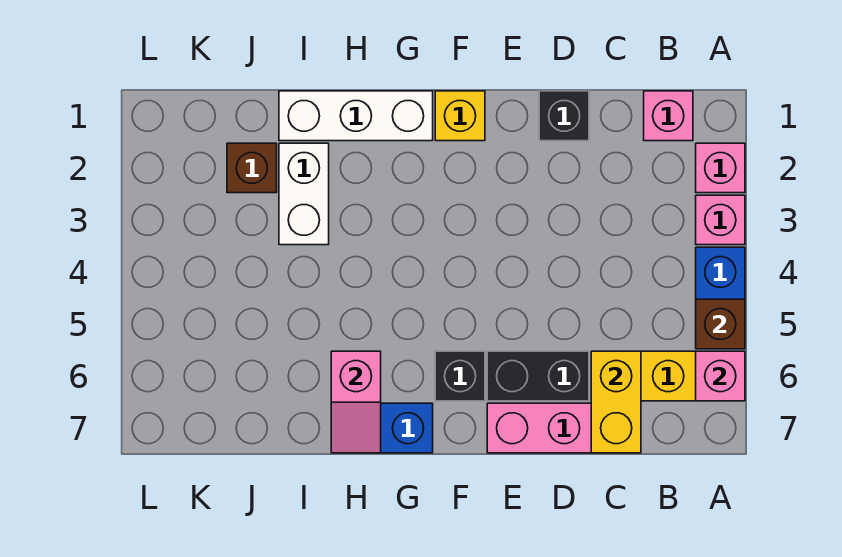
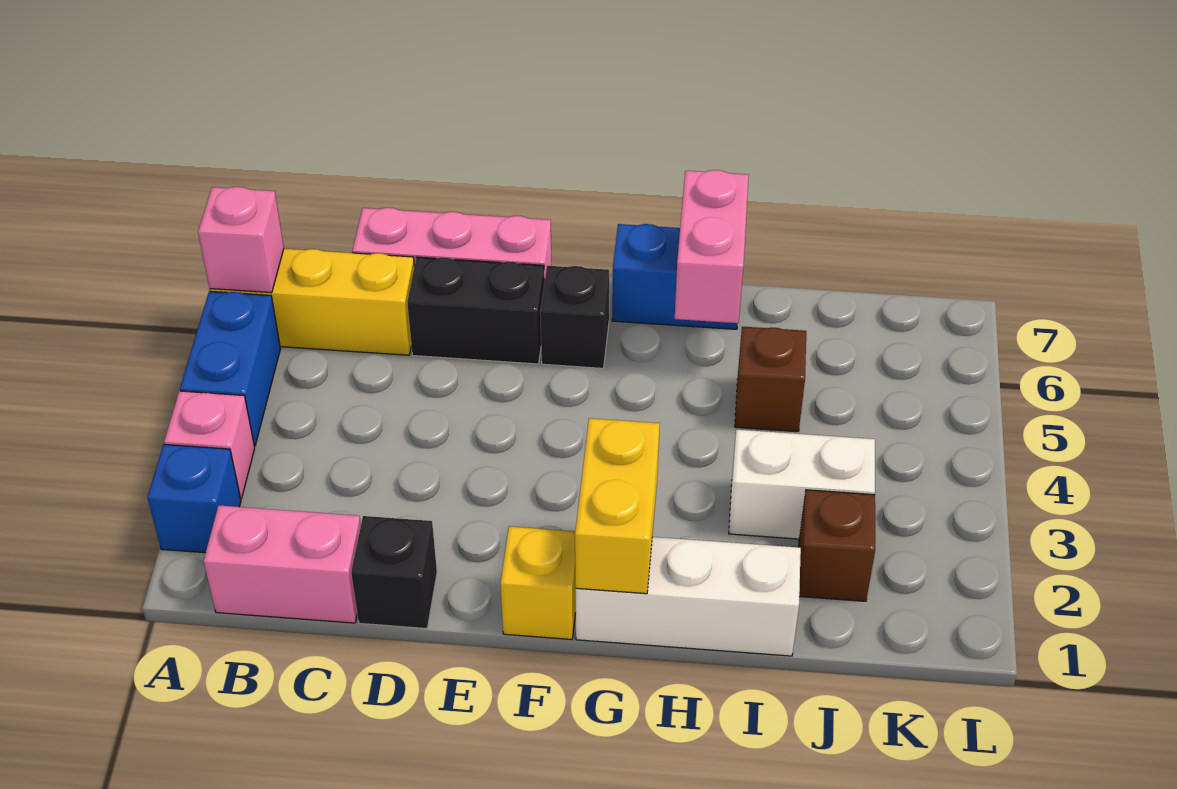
pink brick A2 level 1 -> blue brick A2 level 1
brown brick A5 level 2 -> brown brick I5 level 1
pink brick B1 level 1 -> pink brick B1:C1 level 1
yellow brick C6:C7 level 2 -> yellow brick G1:G2 level 2
pink slope H6:H7 level 2 top 6 -> pink brick H6:H7 level 2
white brick I2:I3 level 1 -> white brick I3:J3 level 1

